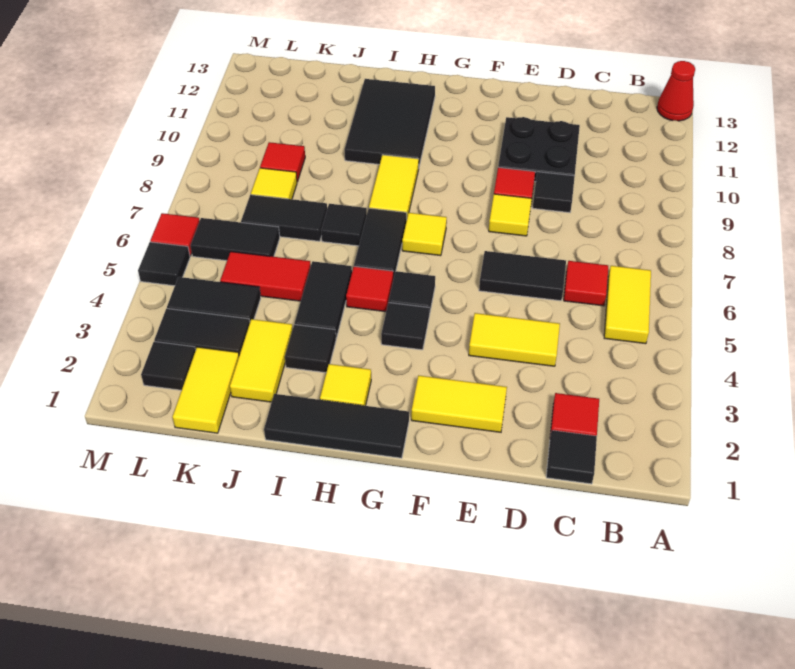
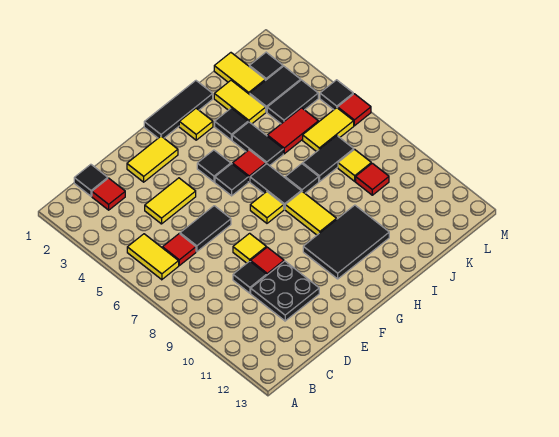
red cone A13 level 1 -> none
black tile H10:I12 level 1 -> black tile G10:I11 level 1
black tile K6:L6 level 1 -> yellow tile K6:L6 level 1

